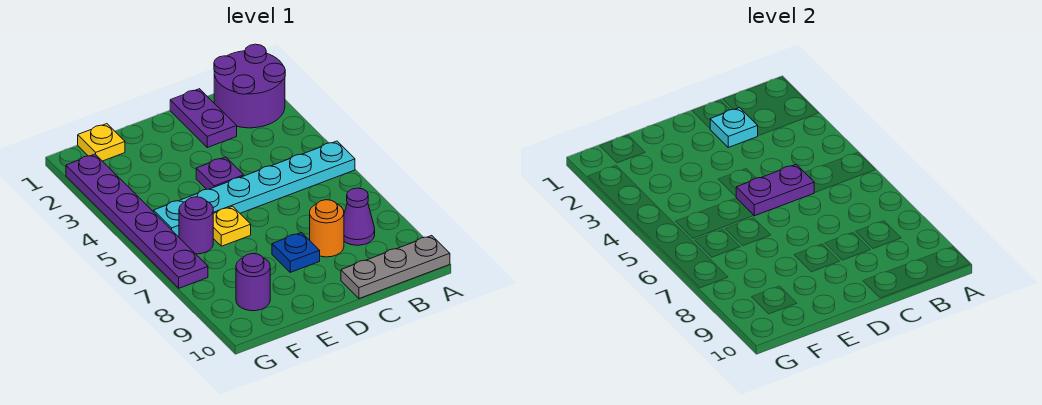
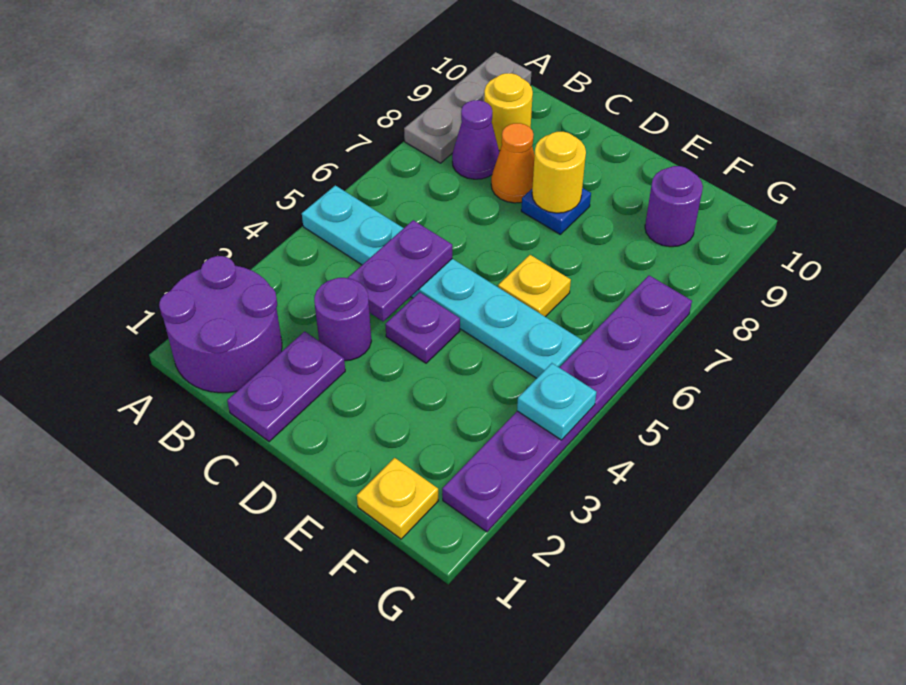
grey plate A10:C10 level 1 -> grey plate A8:A10 level 1
none -> yellow round brick B9 level 1
cyan plate C2 level 2 -> cyan plate G4 level 2
purple plate C5:D5 level 2 -> purple plate C4:C5 level 2
orange round brick C8 level 1 -> orange cone C8 level 1
none -> yellow round brick D8 level 2
purple round brick F6 level 1 -> purple round brick C3 level 1

